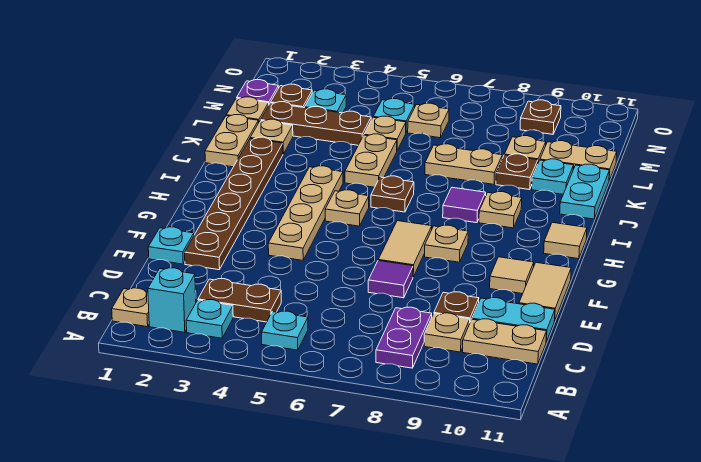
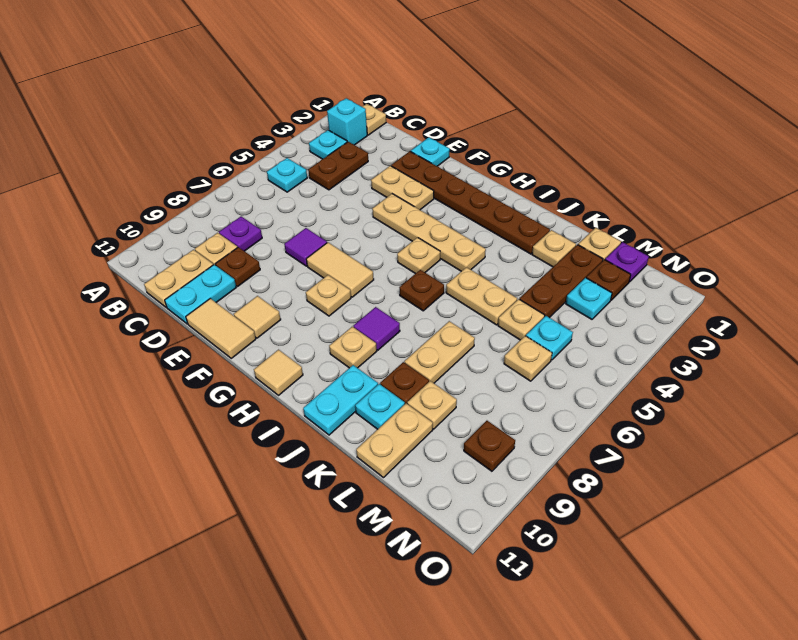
purple plate B8:C8 level 1 -> purple plate C8 level 1
tan plate J1:K1 level 1 -> tan plate E3:F3 level 1
cyan plate J11:K11 level 1 -> cyan plate J10:J11 level 1

